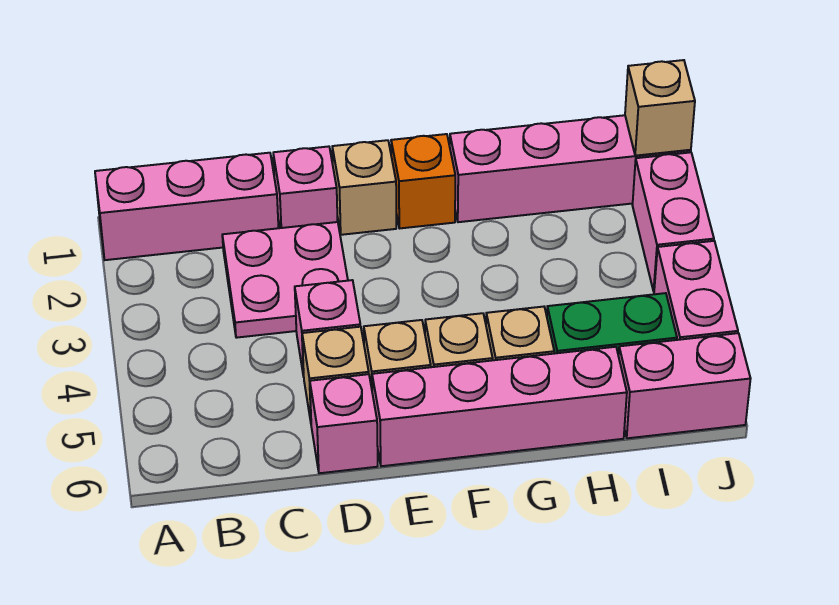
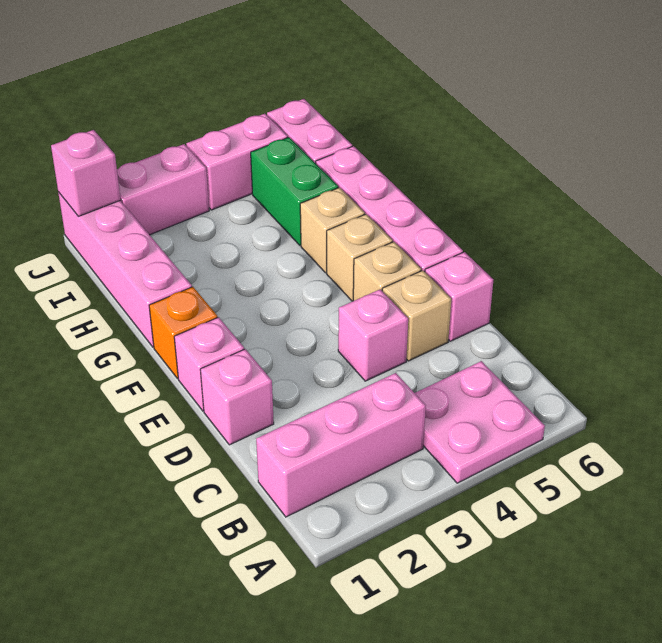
pink brick A1:C1 level 1 -> pink brick B1:B3 level 1
pink plate C2:D3 level 1 -> pink plate A4:B5 level 1
tan brick E1 level 1 -> pink brick E1 level 1
tan brick J1 level 2 -> pink brick J1 level 2

